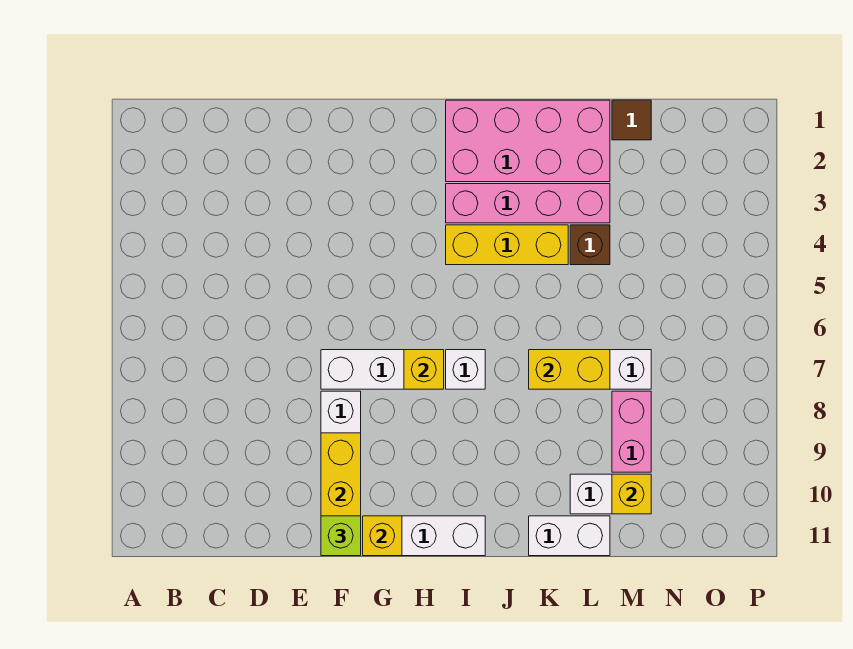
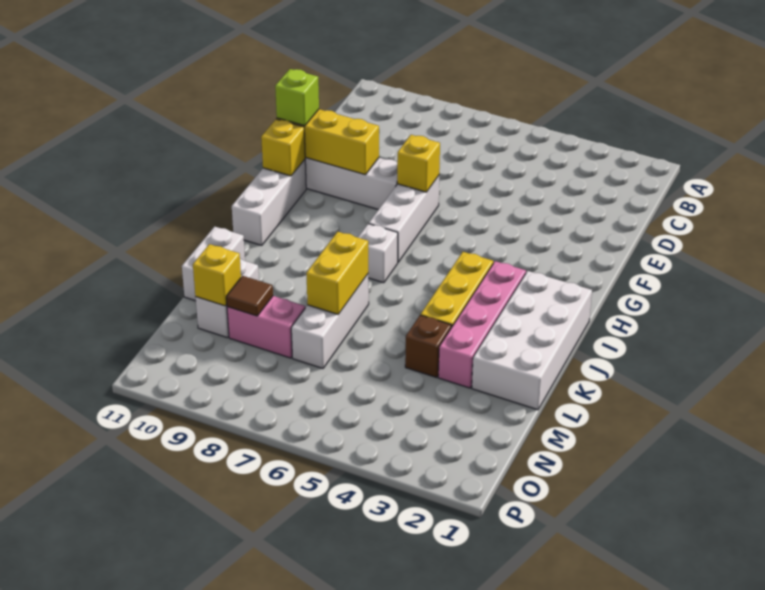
yellow brick H7 level 2 -> yellow brick F7 level 2
pink brick I1:L2 level 1 -> white brick I1:L2 level 1
brown tile M1 level 1 -> brown tile M9 level 2

